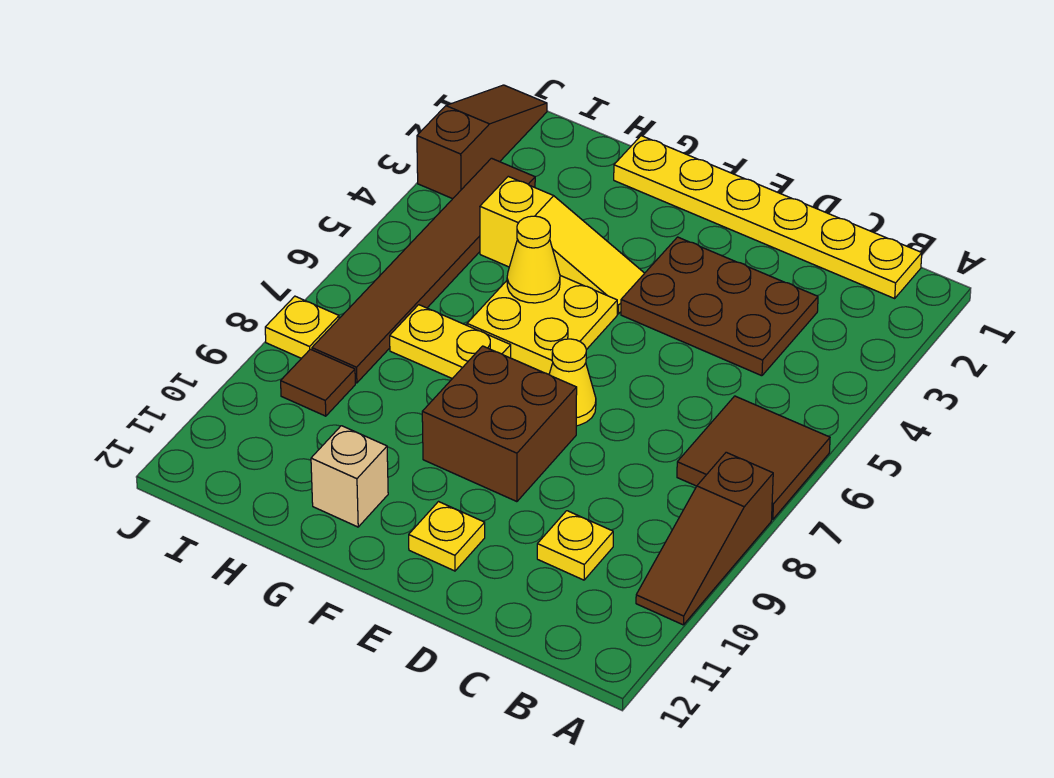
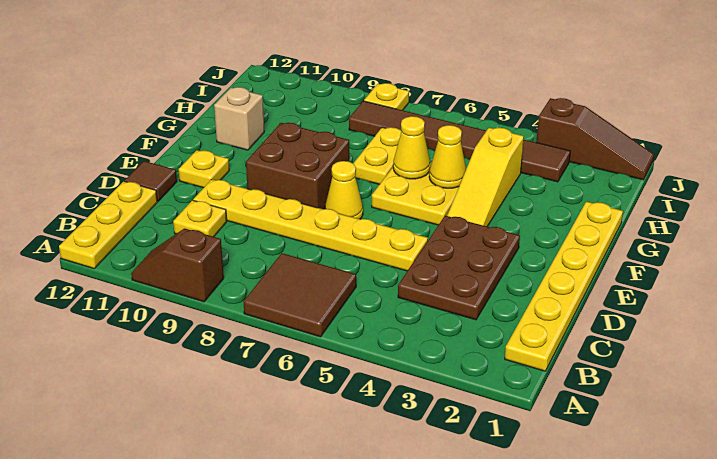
brown slope A8:A10 level 1 top 8 -> brown slope A9:A10 level 1 top 9
none -> yellow plate A12:C12 level 1
none -> yellow plate D5:D10 level 1
none -> yellow cone G6 level 2
brown tile I9 level 1 -> brown tile D12 level 1

